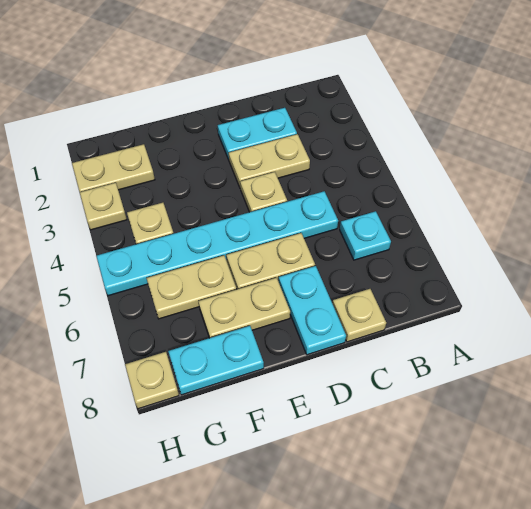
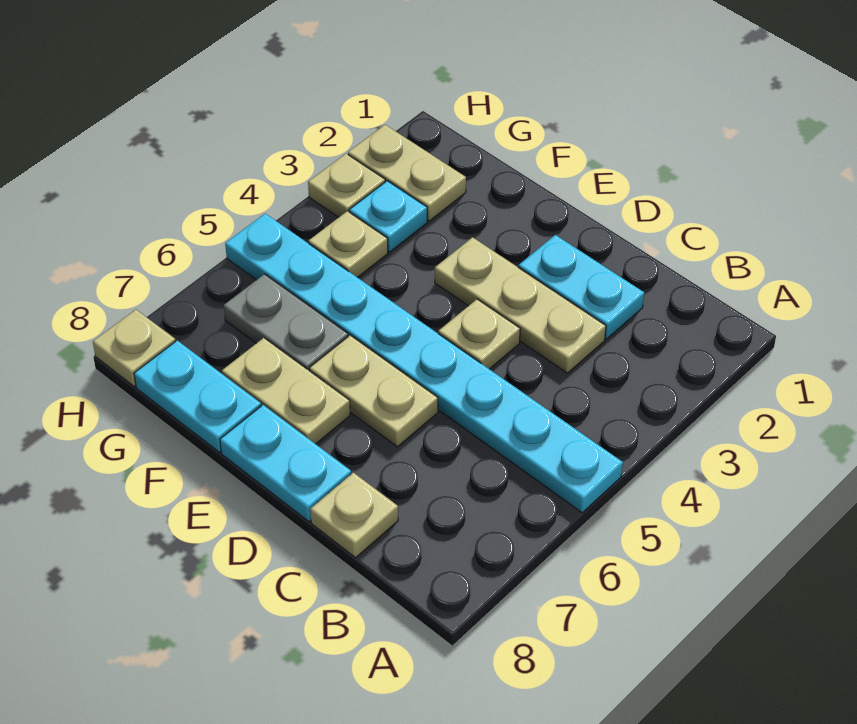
cyan plate B6 level 1 -> cyan plate G3 level 1
tan plate C3:D3 level 1 -> tan plate C3:E3 level 1
cyan plate C5:H5 level 1 -> cyan plate A5:H5 level 1
cyan plate D7:D8 level 1 -> cyan plate D8:E8 level 1
tan plate F6:G6 level 1 -> grey plate F6:G6 level 1

